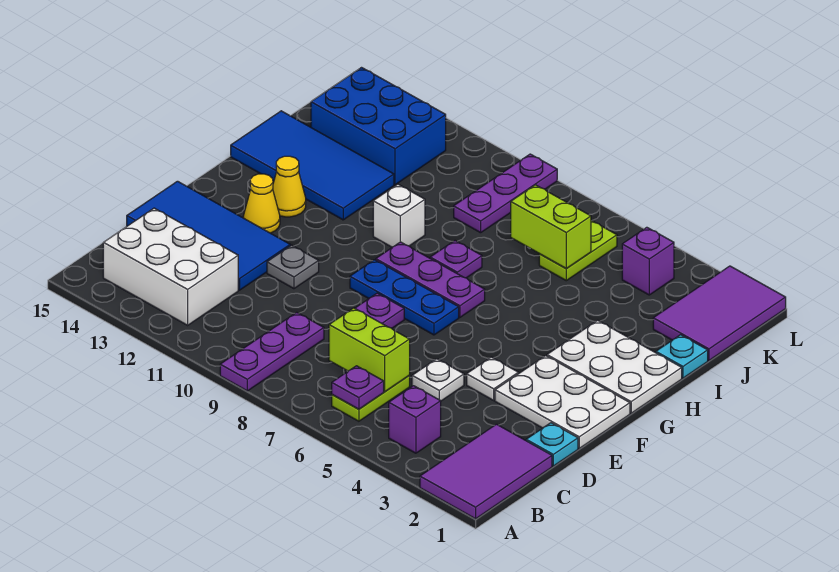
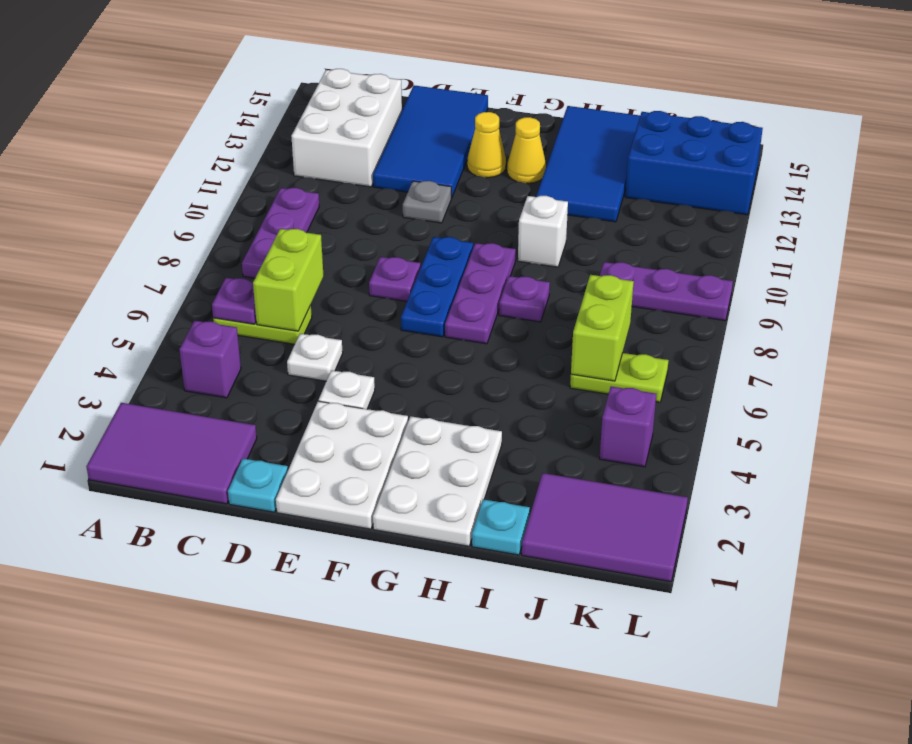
purple plate A9:C9 level 1 -> purple plate B8:B10 level 1
blue brick J12:K14 level 1 -> blue brick J13:L14 level 1

